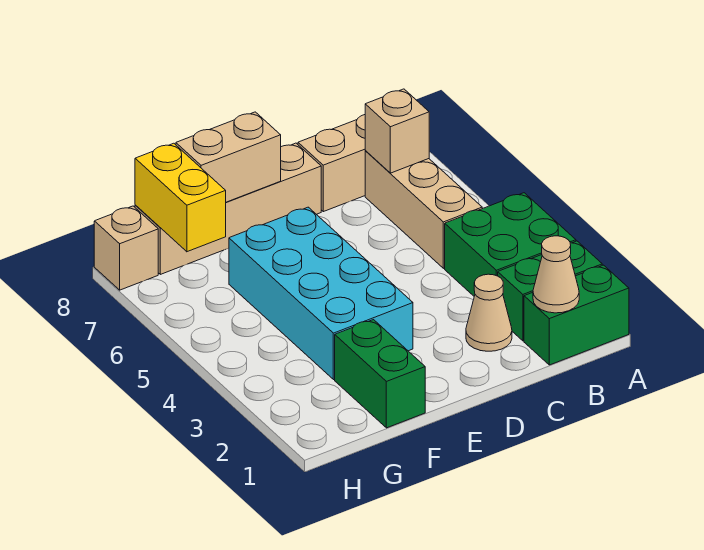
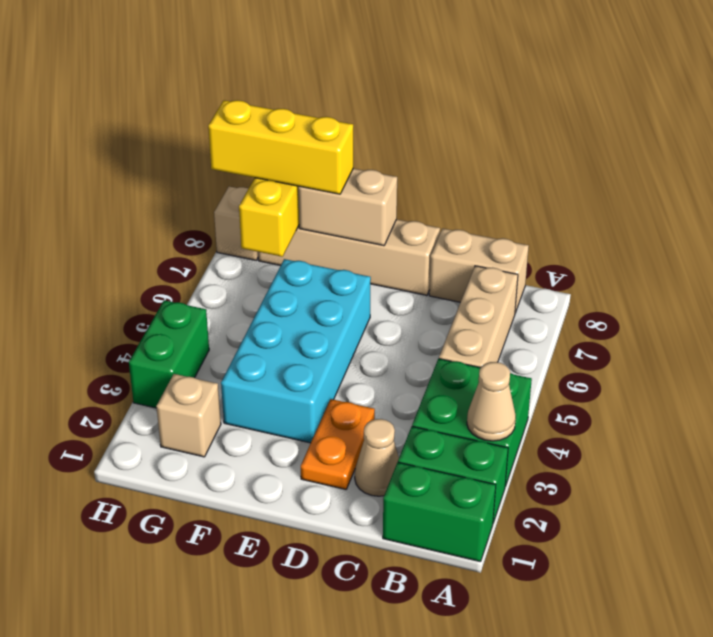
tan cone B1 level 2 -> tan cone A3 level 2
tan brick B7 level 2 -> tan brick G2 level 1
none -> orange plate D2:D3 level 1
green brick F1:F2 level 1 -> green brick H3:H4 level 1
none -> yellow brick F8:H8 level 3

